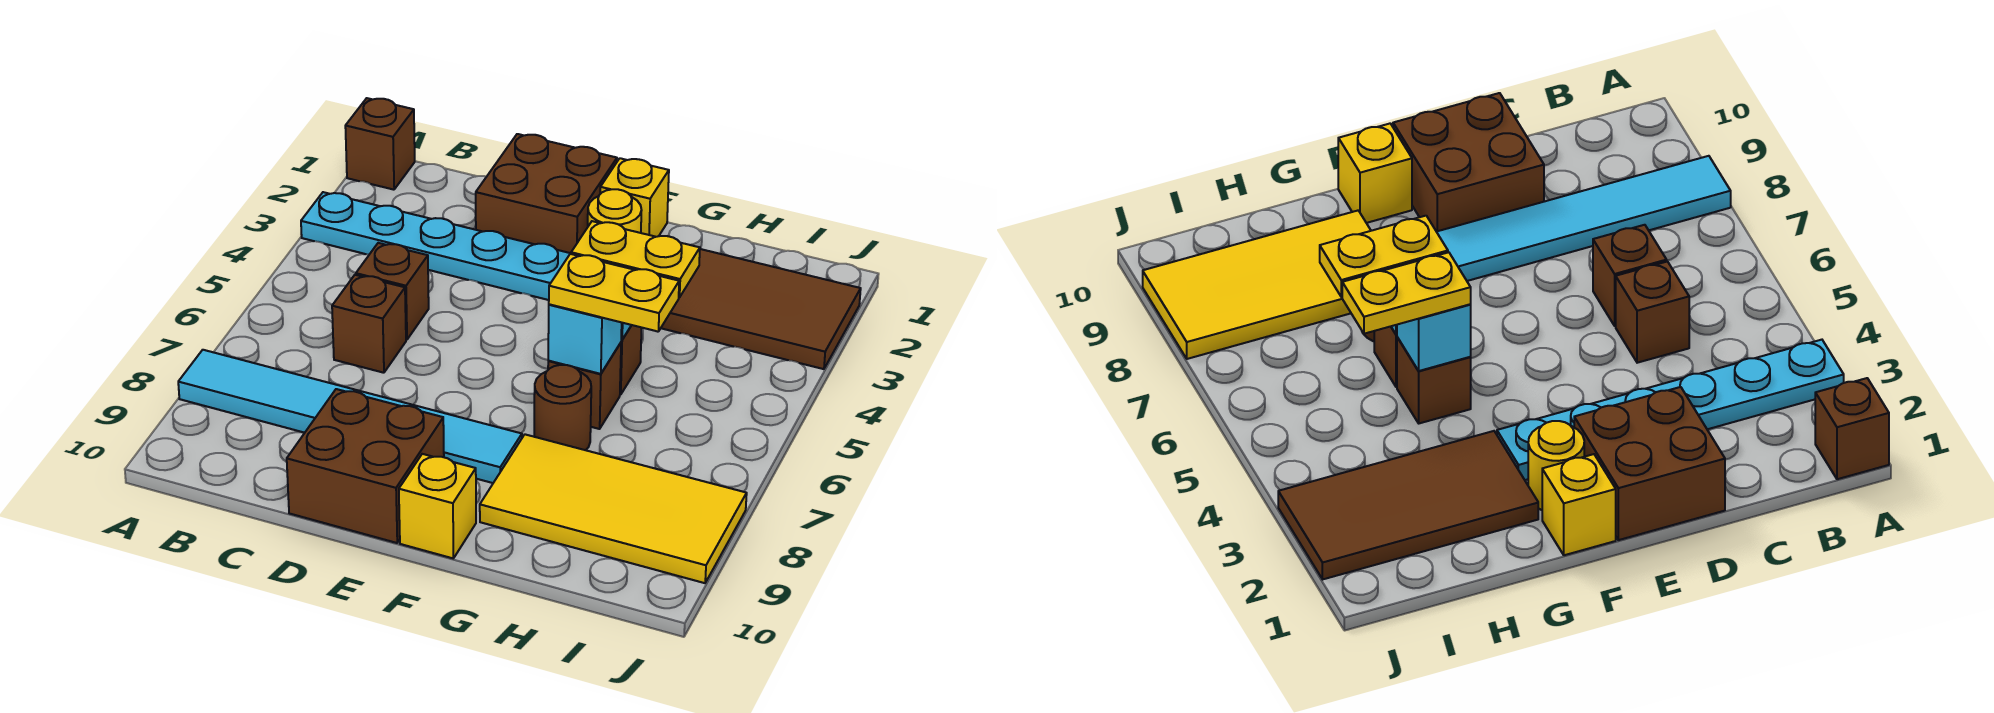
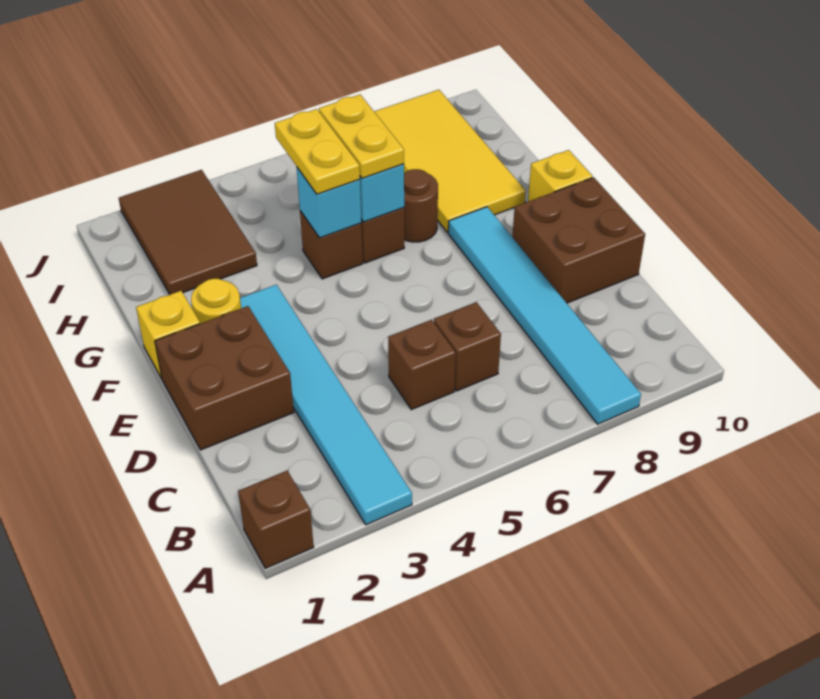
cyan plate A3:F3 level 1 -> cyan tile A3:F3 level 1
brown tile G2:J3 level 1 -> brown tile H2:J3 level 1

